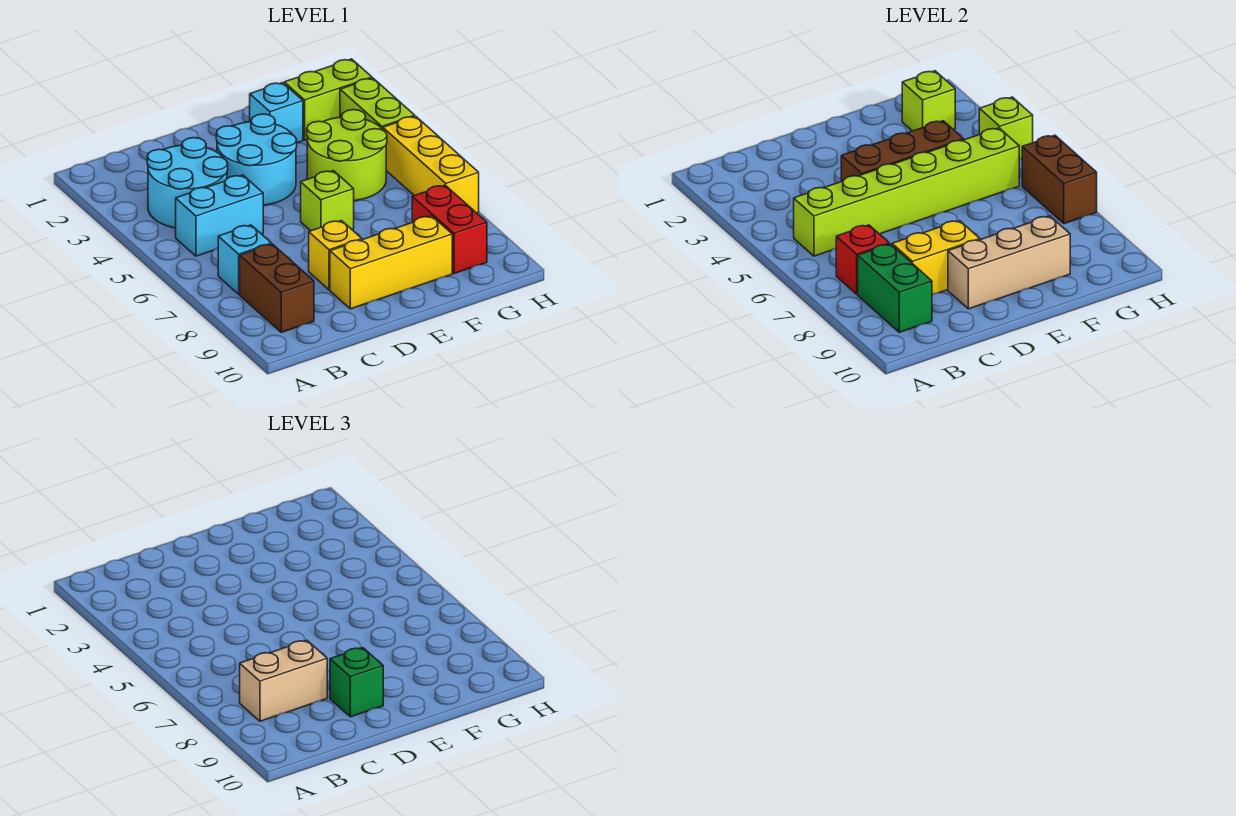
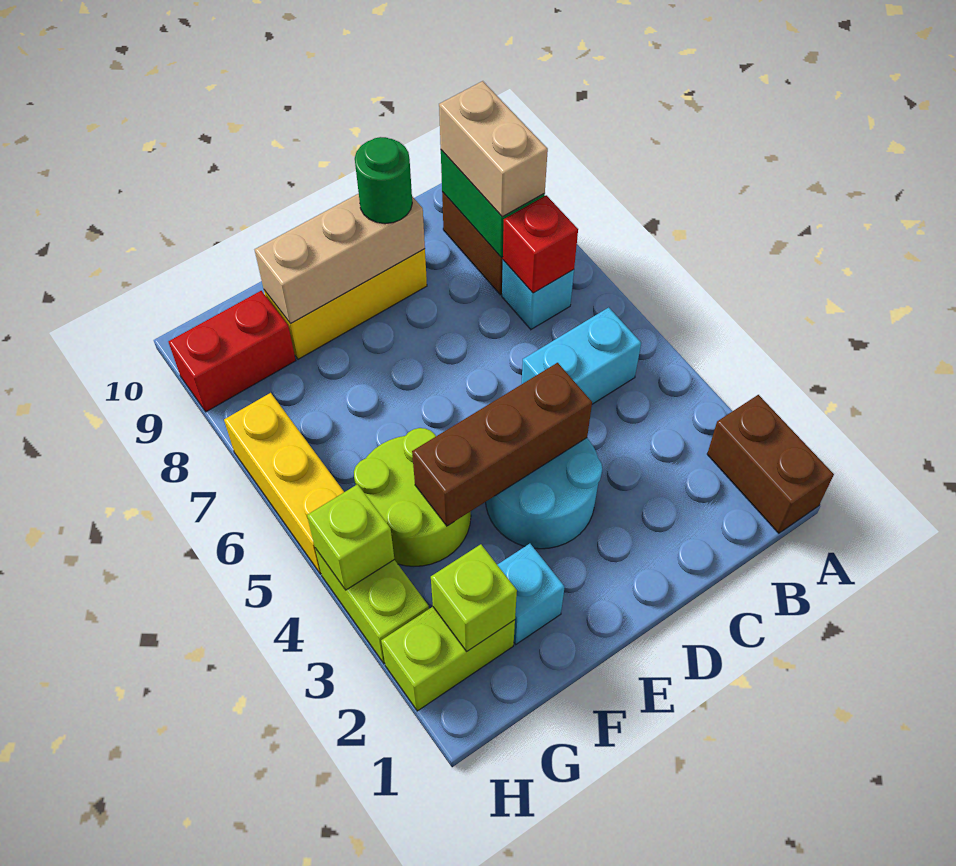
cyan round brick B3:C4 level 1 -> none
lime brick B5:G5 level 2 -> none
tan brick B8:C8 level 3 -> tan brick B8:B9 level 3
yellow brick C8:D8 level 2 -> none
yellow brick D8 level 1 -> none
green brick D9 level 3 -> green round brick D9 level 3
lime brick E6 level 1 -> none
red brick G8:G9 level 1 -> red brick G9:H9 level 1
brown brick H6:H7 level 2 -> brown brick A1:A2 level 1

